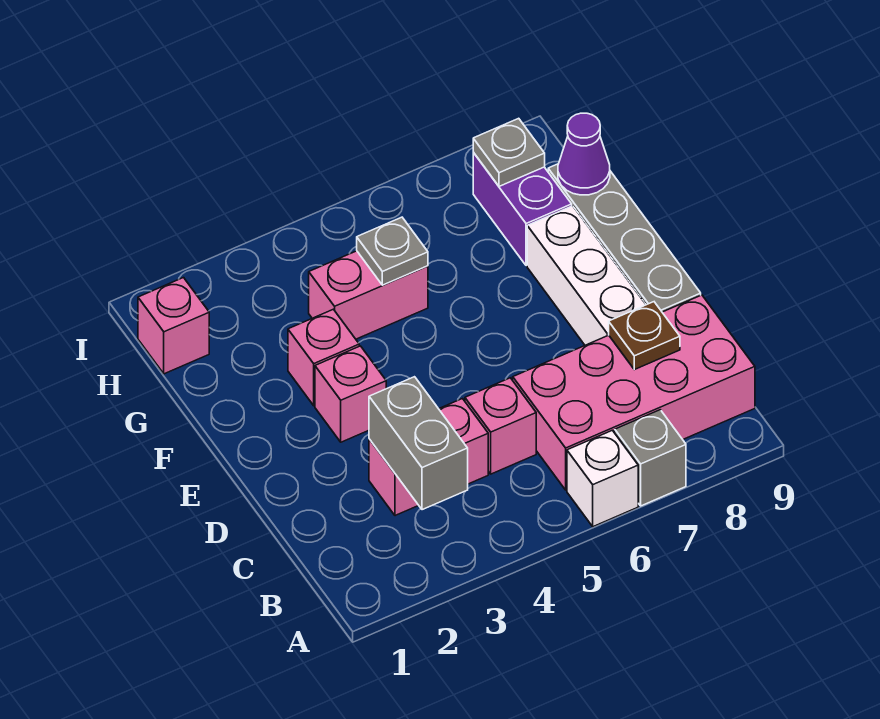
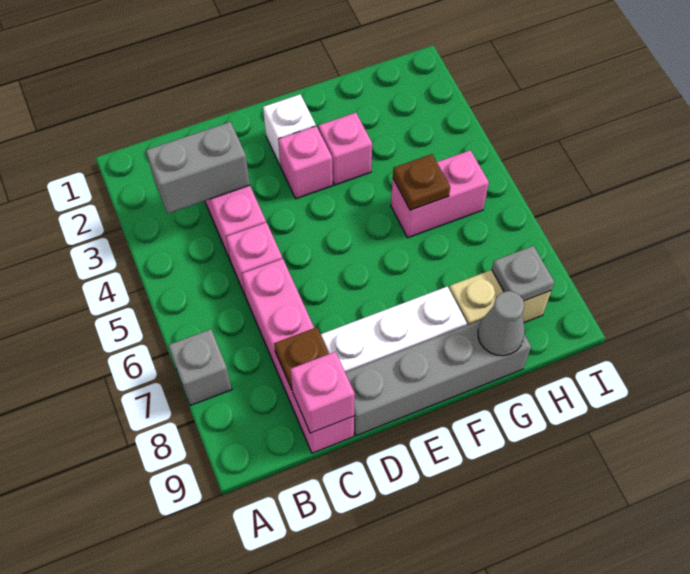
white brick A6 level 1 -> white brick E2 level 1
pink brick B6:C9 level 1 -> pink brick C6:C9 level 1
pink brick G4:G5 level 1 -> pink brick G5:H5 level 1
grey plate G5 level 2 -> brown plate G5 level 2
purple brick G8:H8 level 1 -> tan brick G8:H8 level 1
purple cone G9 level 2 -> grey cone G9 level 2
pink brick H1 level 1 -> pink brick C9 level 2

